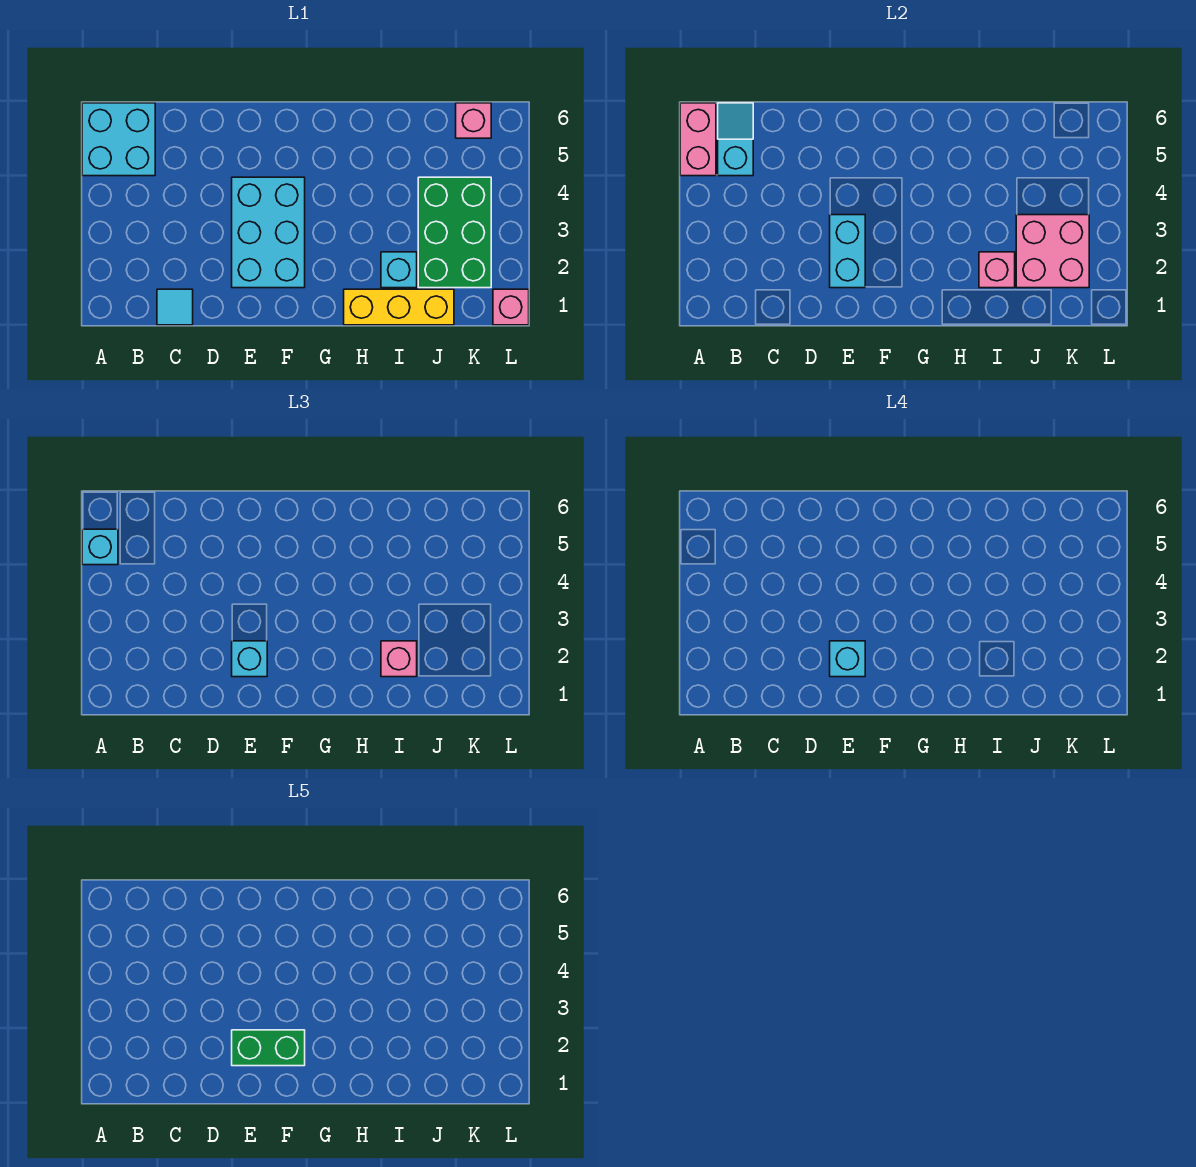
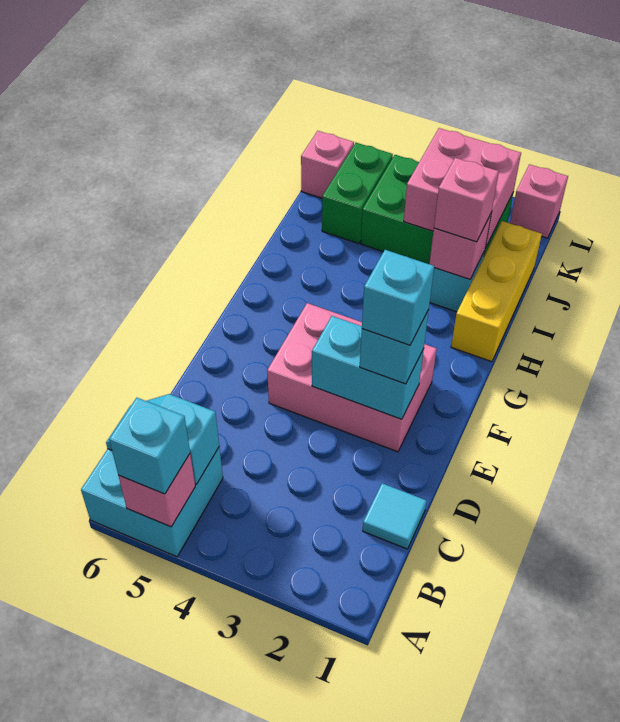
pink brick A5:A6 level 2 -> pink brick A5 level 2
cyan brick E2:F4 level 1 -> pink brick E2:F4 level 1
green brick E2:F2 level 5 -> green brick J5:K5 level 1

